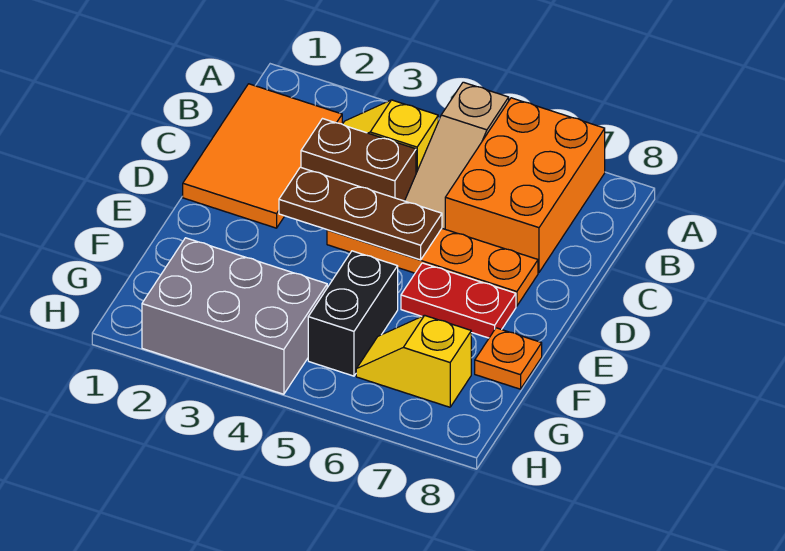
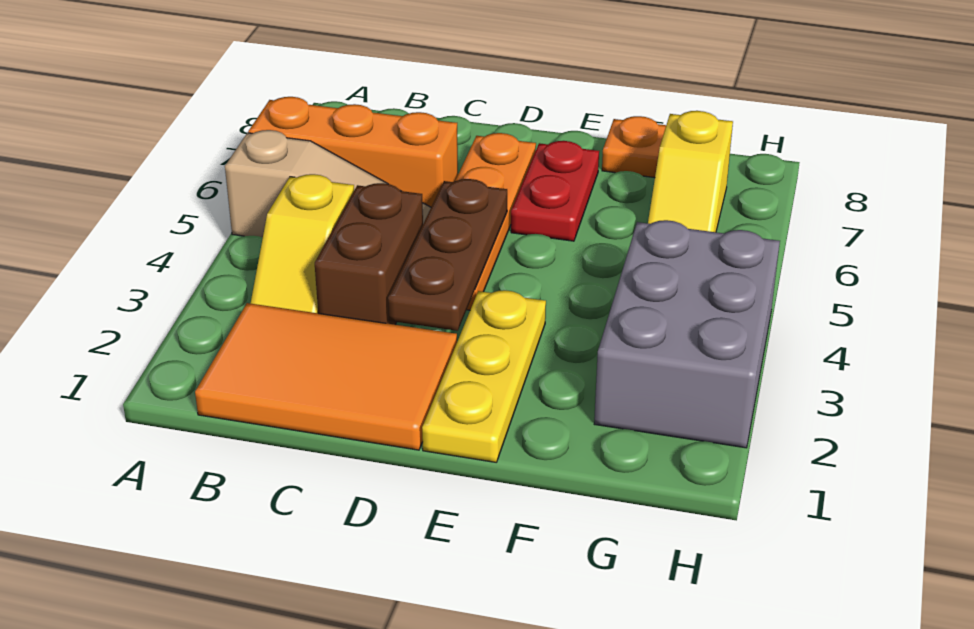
orange brick A6:C7 level 1 -> orange brick A6:C6 level 1
none -> yellow plate E1:E3 level 1
black brick F5:G5 level 1 -> none

